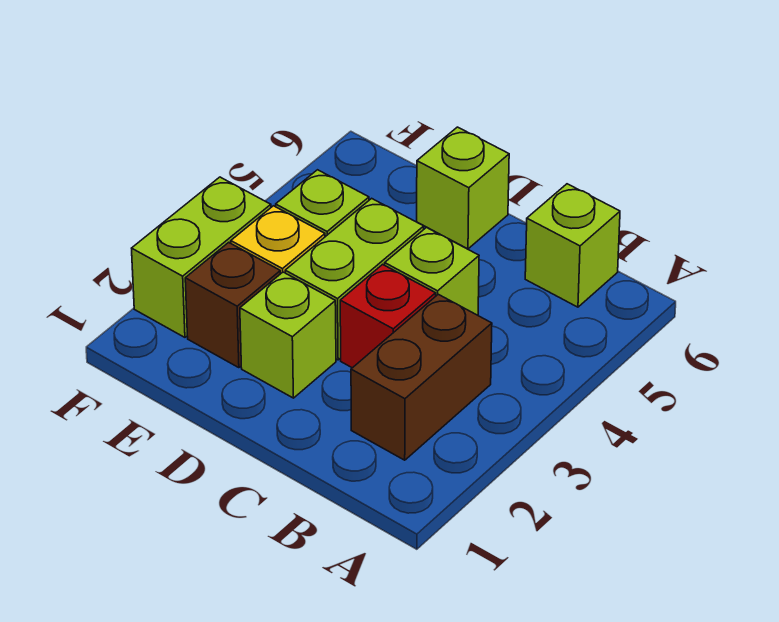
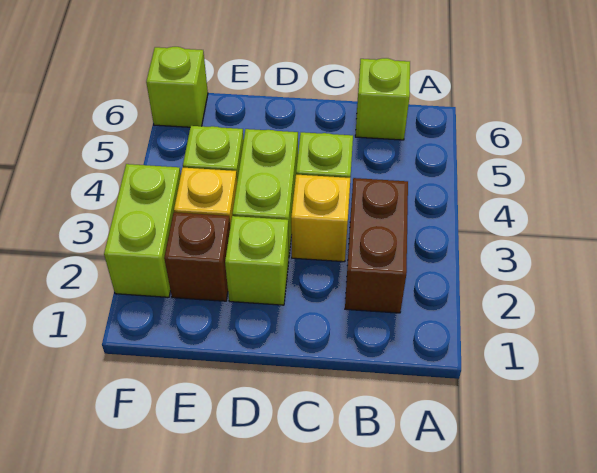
red brick C3 level 1 -> yellow brick C3 level 1
lime brick D6 level 1 -> lime brick F6 level 1

